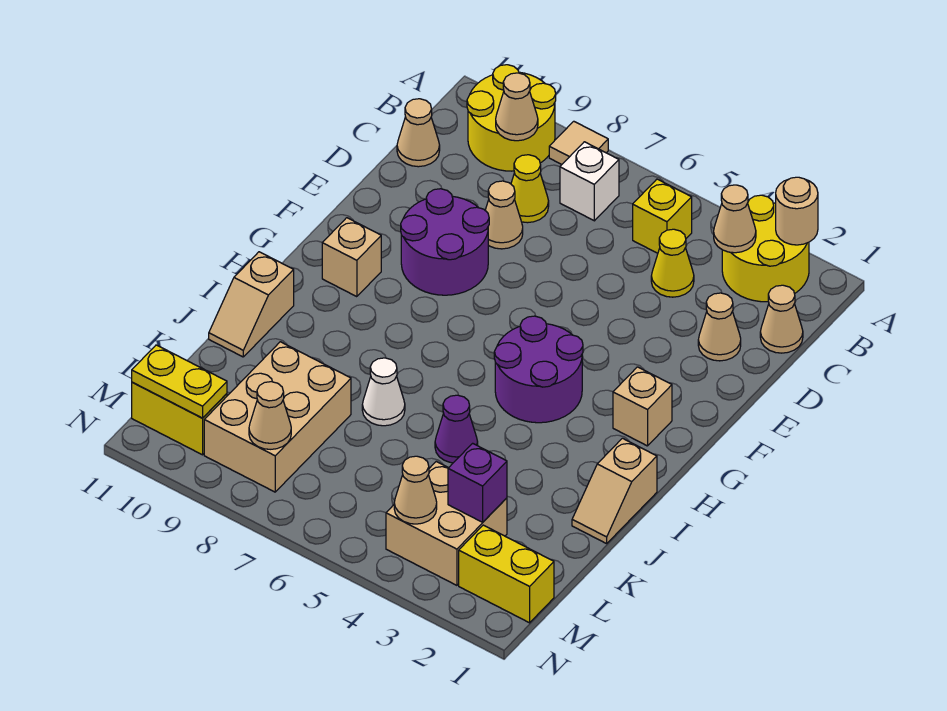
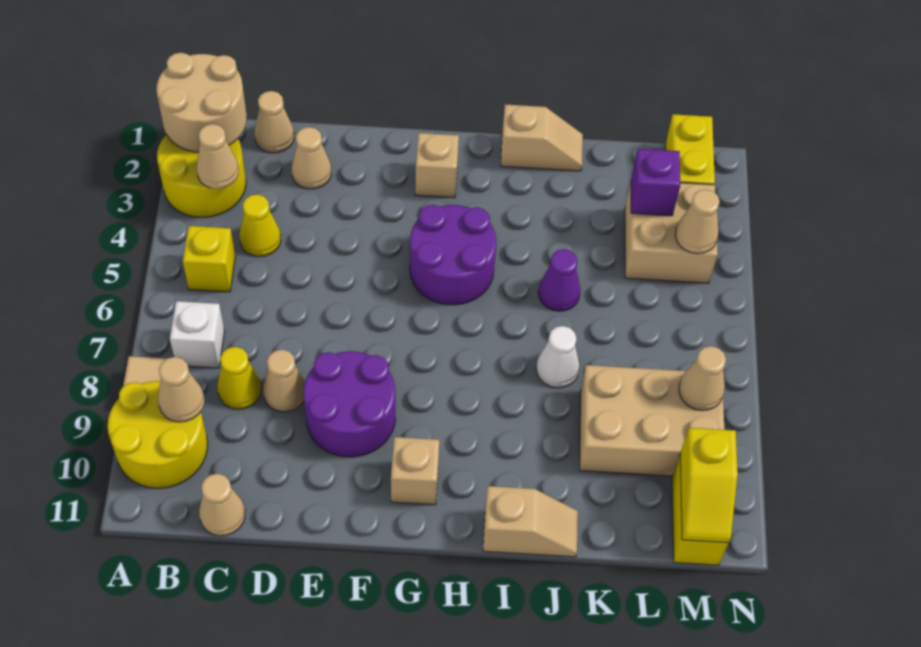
tan round brick A2 level 2 -> tan round brick A1:B2 level 2
yellow plate M10:M11 level 2 -> yellow slope M10:M11 level 2 top 10

